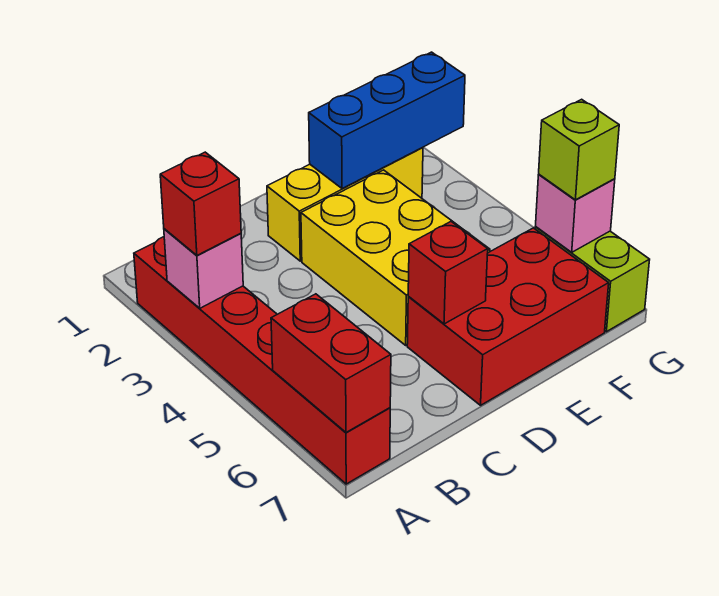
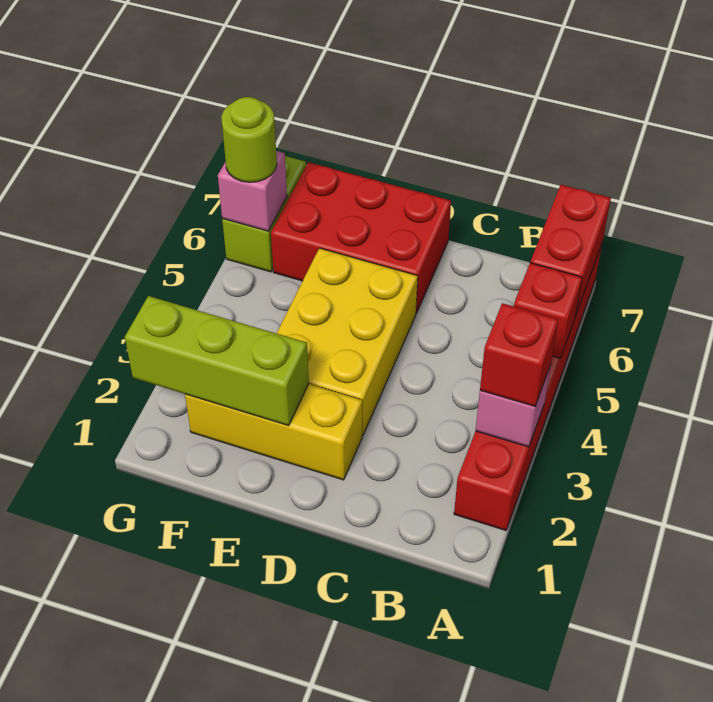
red brick D6 level 2 -> red brick A5 level 2
blue brick E2:G2 level 2 -> lime brick E2:G2 level 2
lime brick G6 level 3 -> lime round brick G6 level 3

